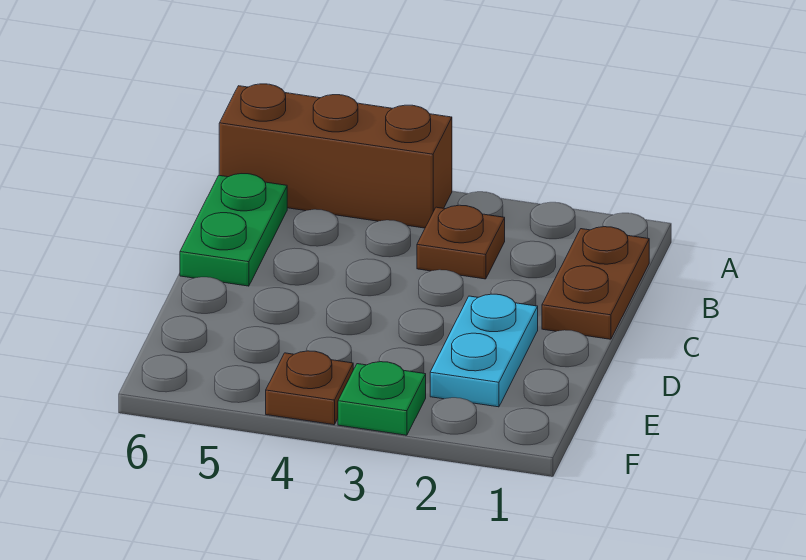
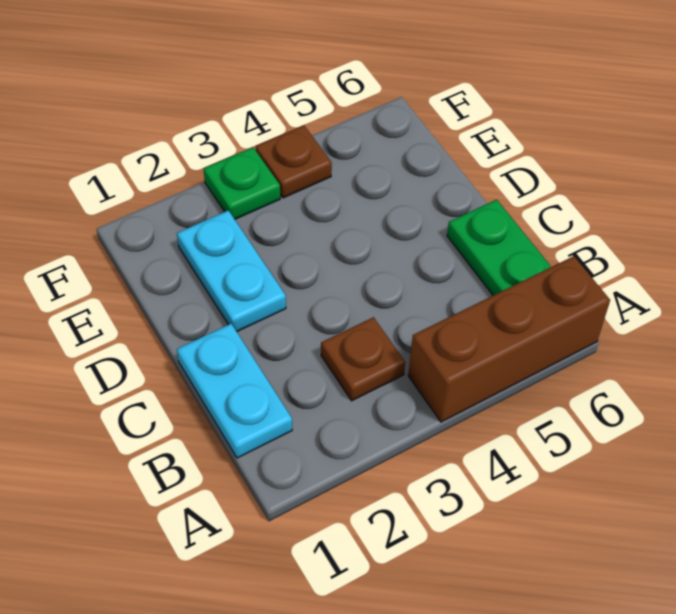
brown plate B1:C1 level 1 -> cyan plate B1:C1 level 1

